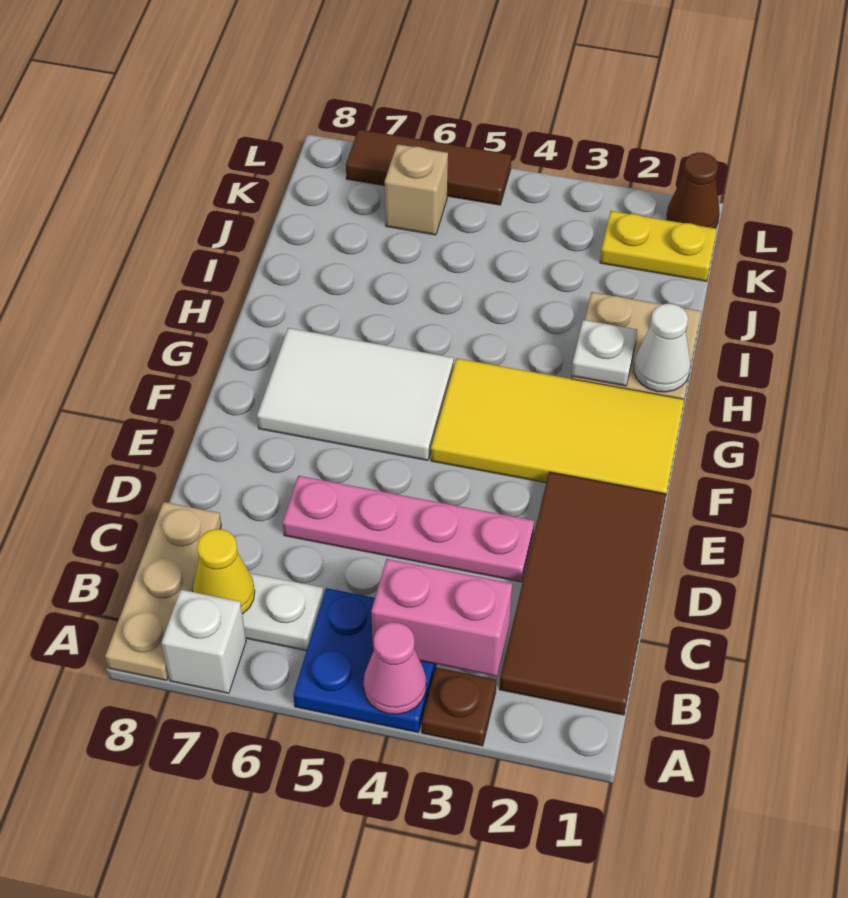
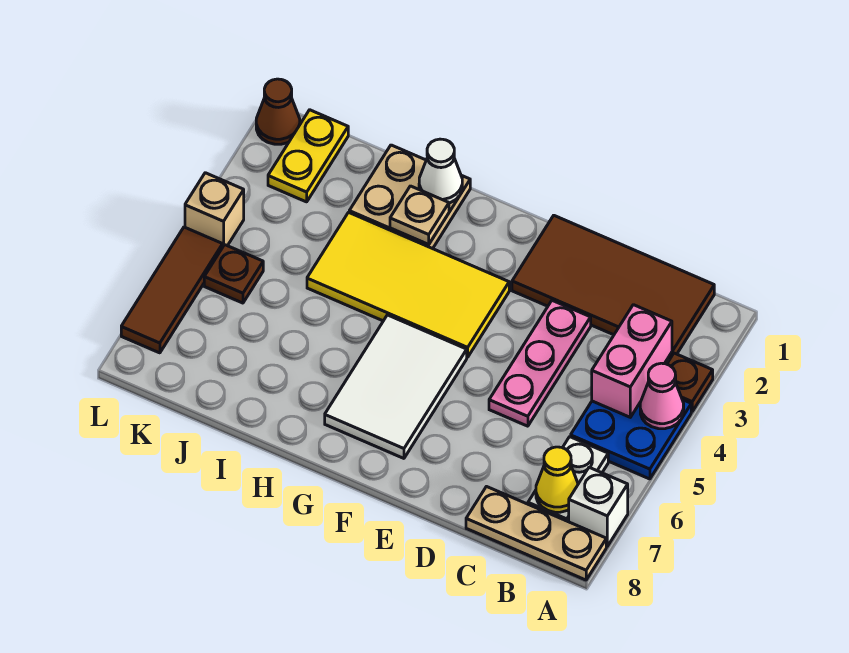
pink plate D3:D6 level 1 -> pink plate D3:D5 level 1
yellow tile F1:G4 level 1 -> yellow tile F3:I4 level 1
white plate H2 level 2 -> tan plate H2 level 2
none -> brown plate K5 level 1
tan brick K6 level 1 -> tan brick L4 level 1

